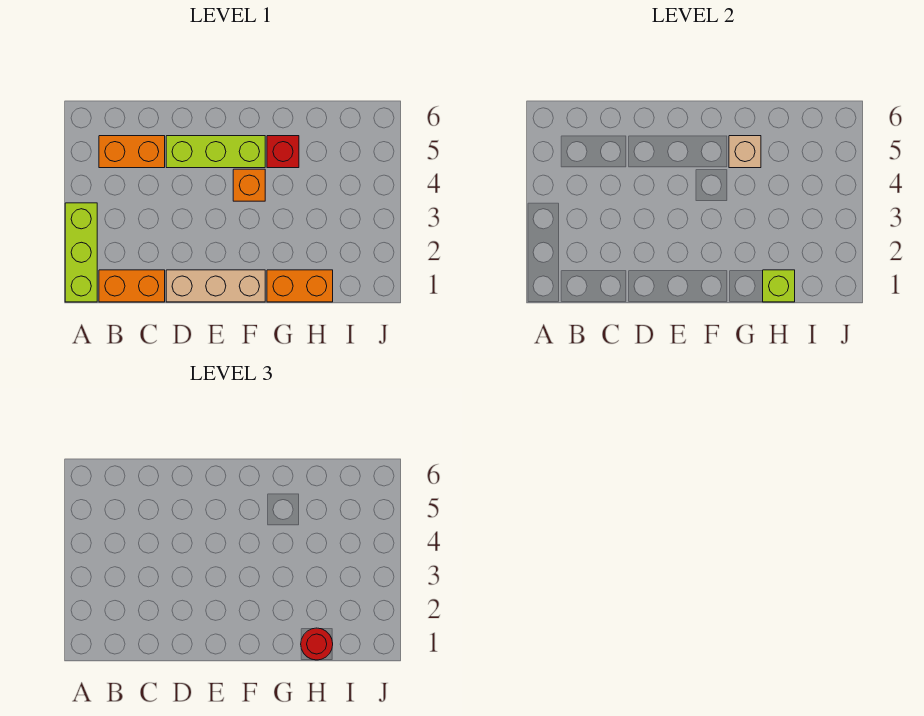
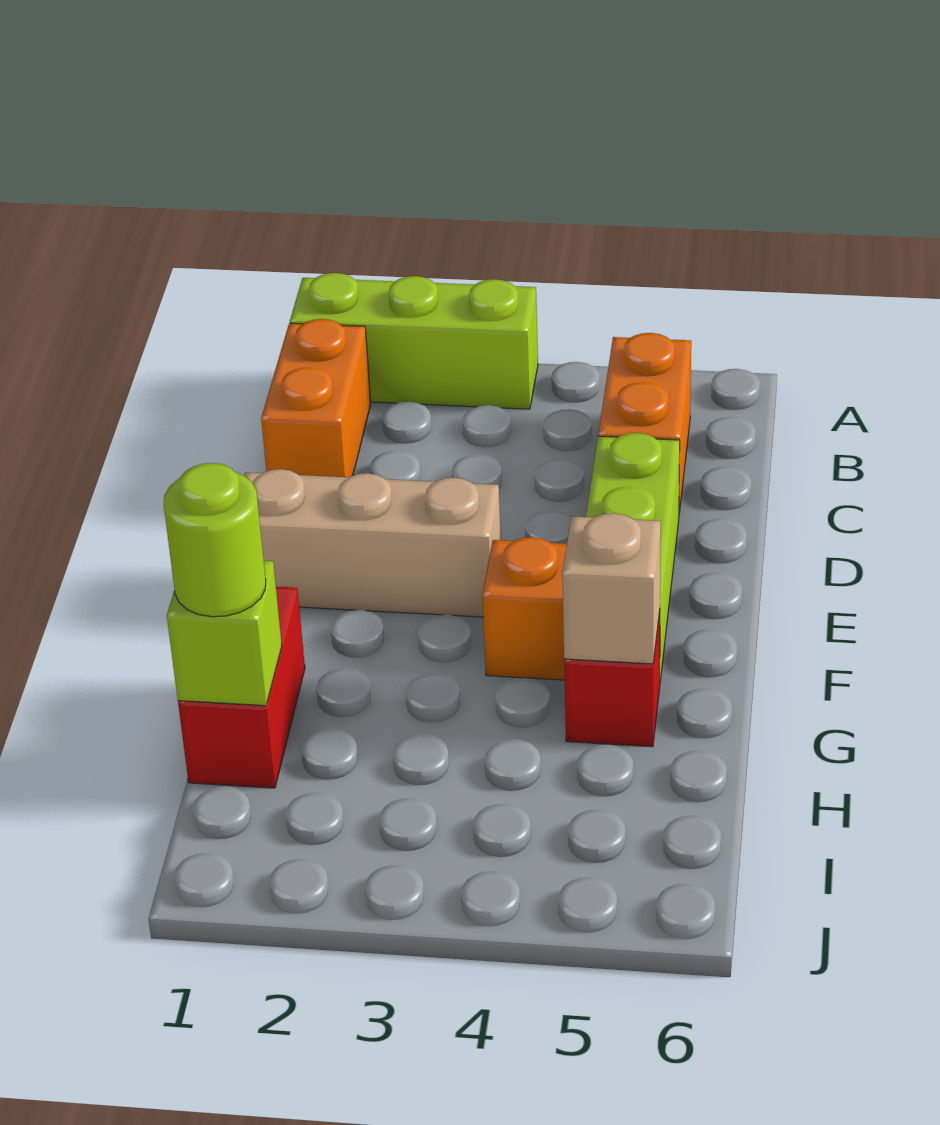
tan brick D1:F1 level 1 -> tan brick E1:E3 level 1
orange brick G1:H1 level 1 -> red brick G1:H1 level 1
red round brick H1 level 3 -> lime round brick H1 level 3

